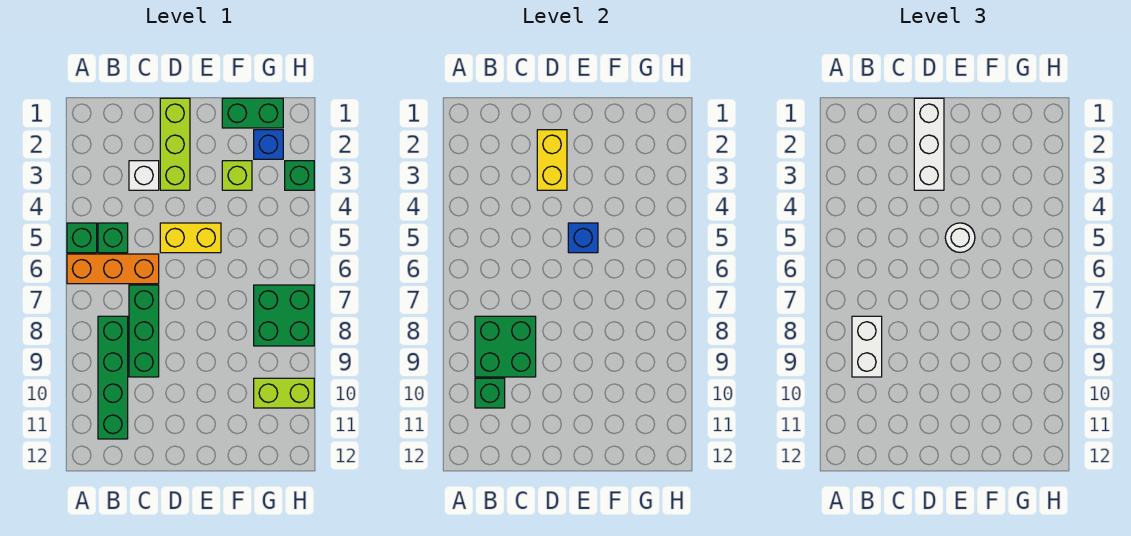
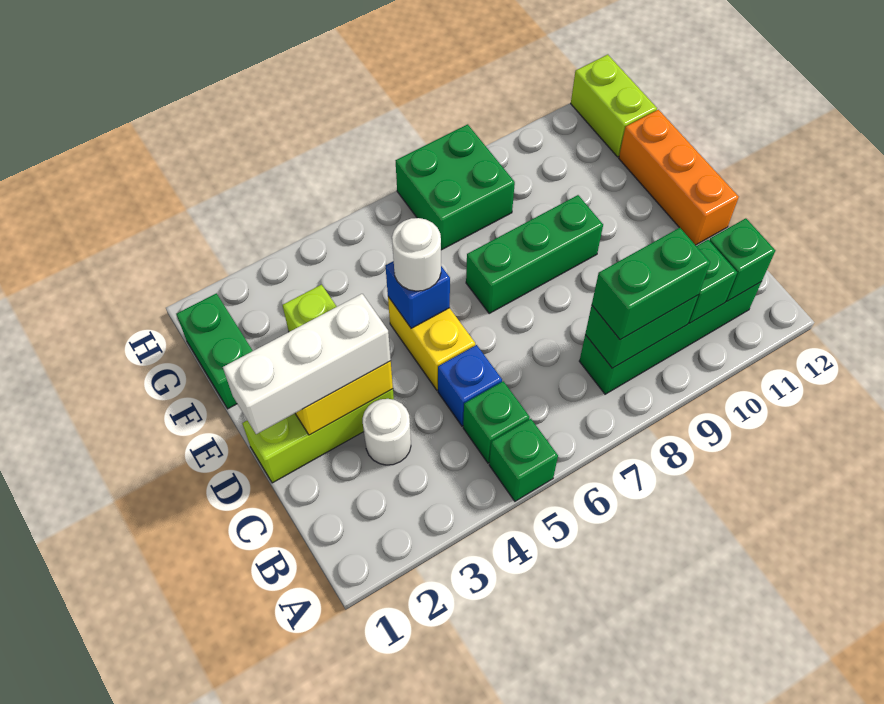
orange brick A6:C6 level 1 -> orange brick D12:F12 level 1
green brick B8:C9 level 2 -> green brick B8:B9 level 2
white brick B8:B9 level 3 -> green brick B8:B9 level 3
white brick C3 level 1 -> white round brick C3 level 1
green brick C7:C9 level 1 -> green brick E7:E9 level 1
blue brick G2 level 1 -> blue brick C5 level 1
lime brick G10:H10 level 1 -> lime brick G12:H12 level 1
green brick H3 level 1 -> green brick B11 level 2

